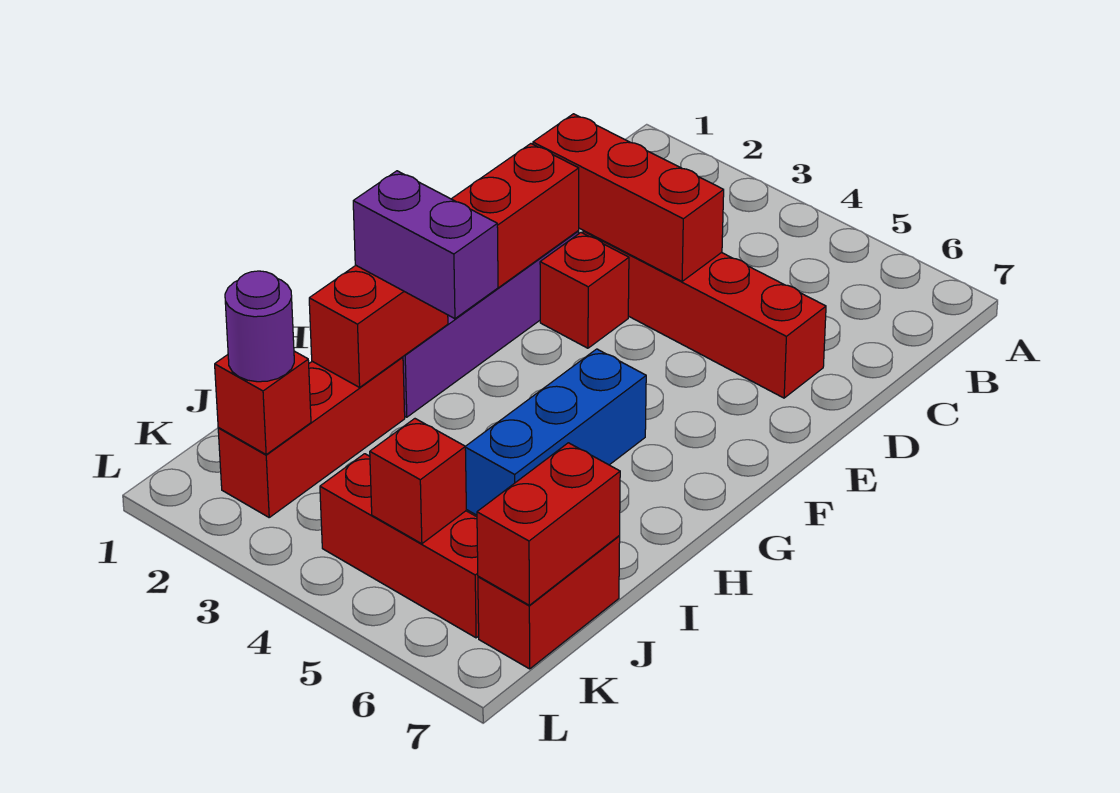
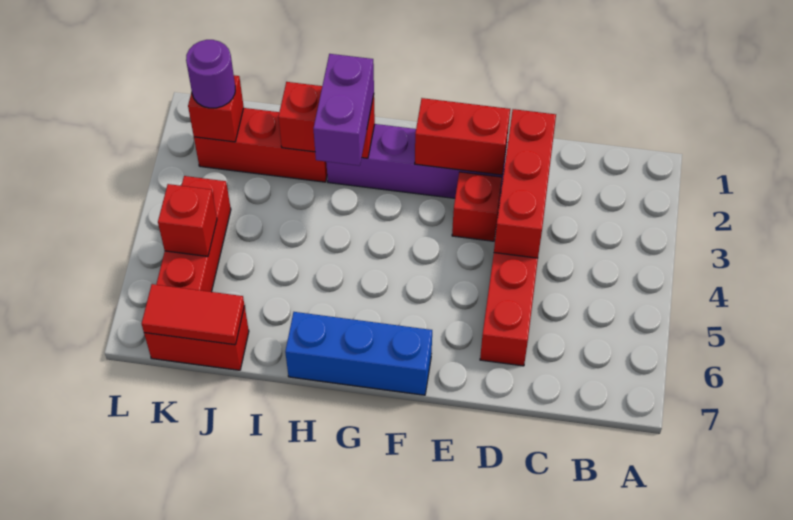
blue brick G5:I5 level 1 -> blue brick F7:H7 level 1
red brick J7:K7 level 2 -> red tile J7:K7 level 2

